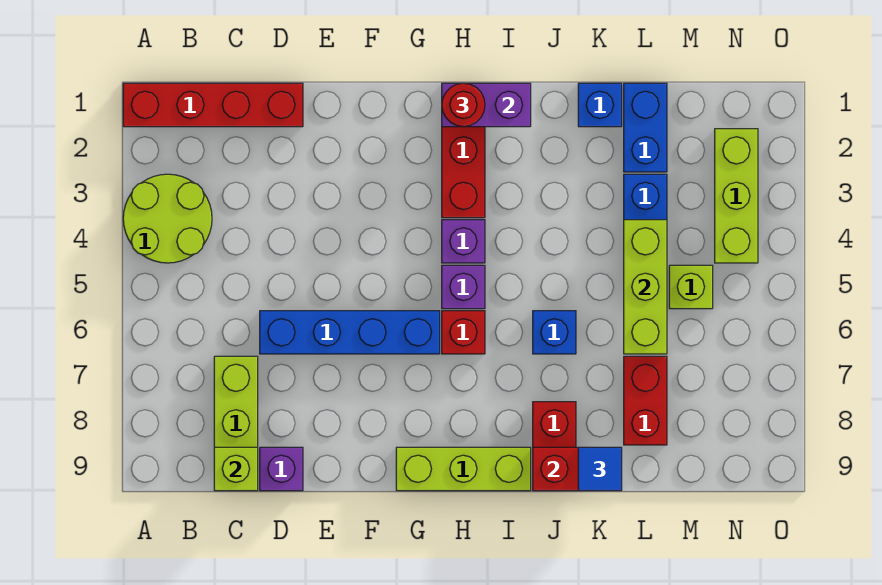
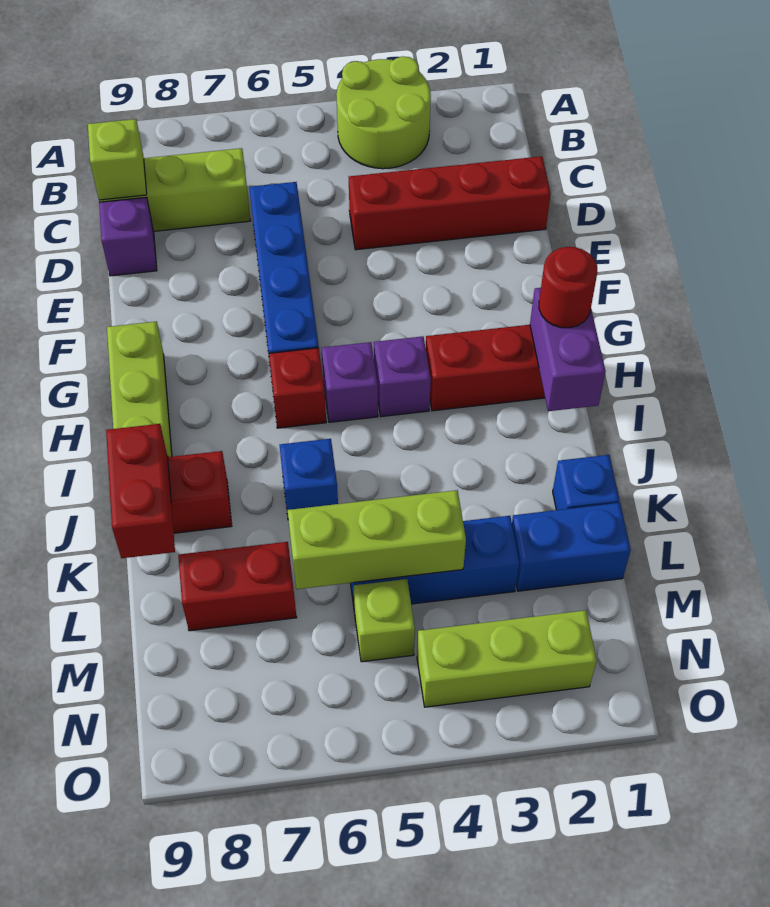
red brick A1:D1 level 1 -> red brick D1:D4 level 1
blue tile K9 level 3 -> none

